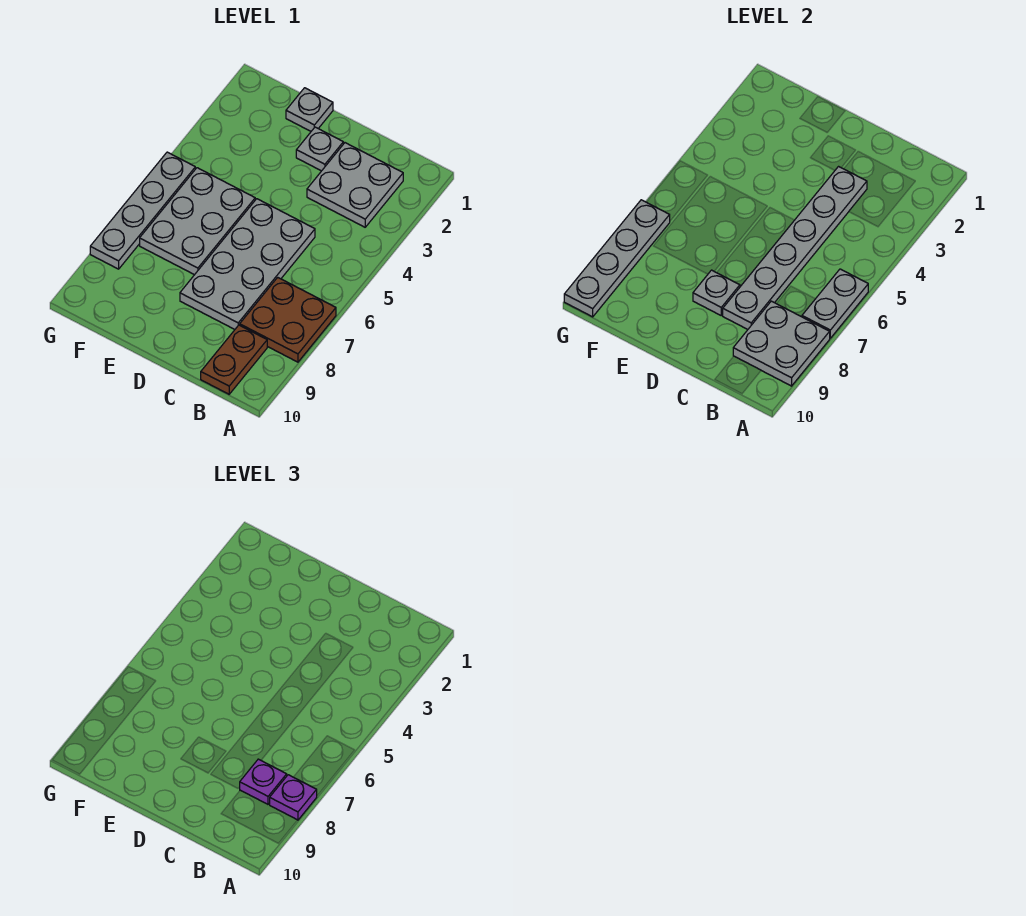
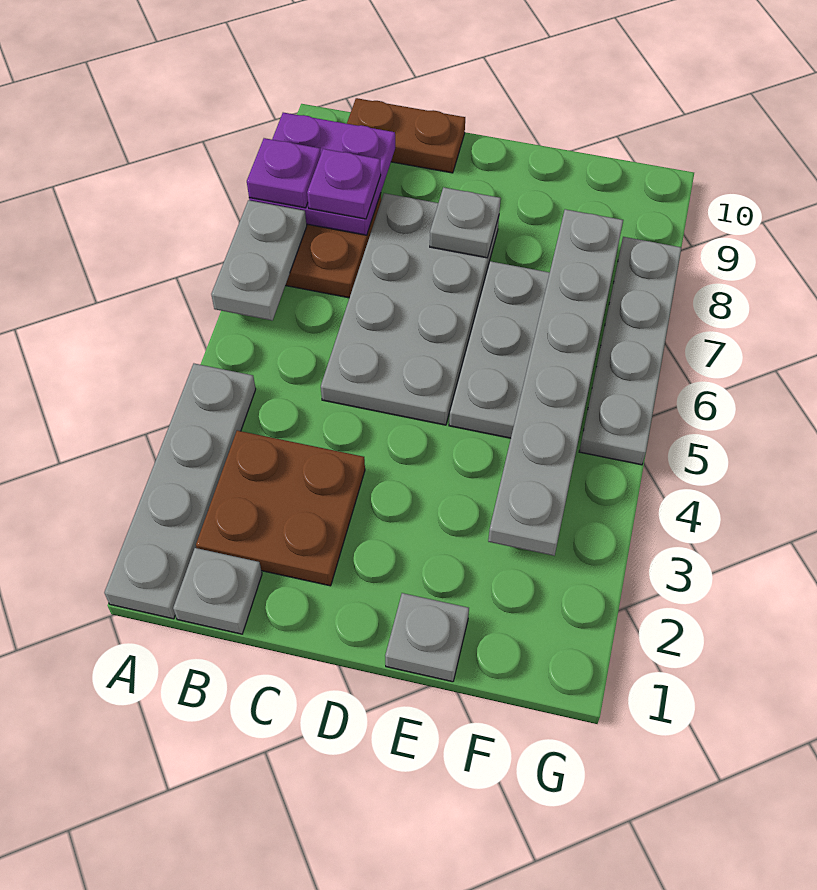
grey plate A8:B9 level 2 -> purple plate A8:B9 level 2
grey plate B2:C3 level 1 -> brown plate B2:C3 level 1
brown plate B9:B10 level 1 -> brown plate B10:C10 level 1
grey plate C3:C8 level 2 -> grey plate F3:F8 level 2
grey plate D2 level 1 -> grey plate B1 level 1
grey plate G7:G10 level 2 -> grey plate A1:A4 level 1

